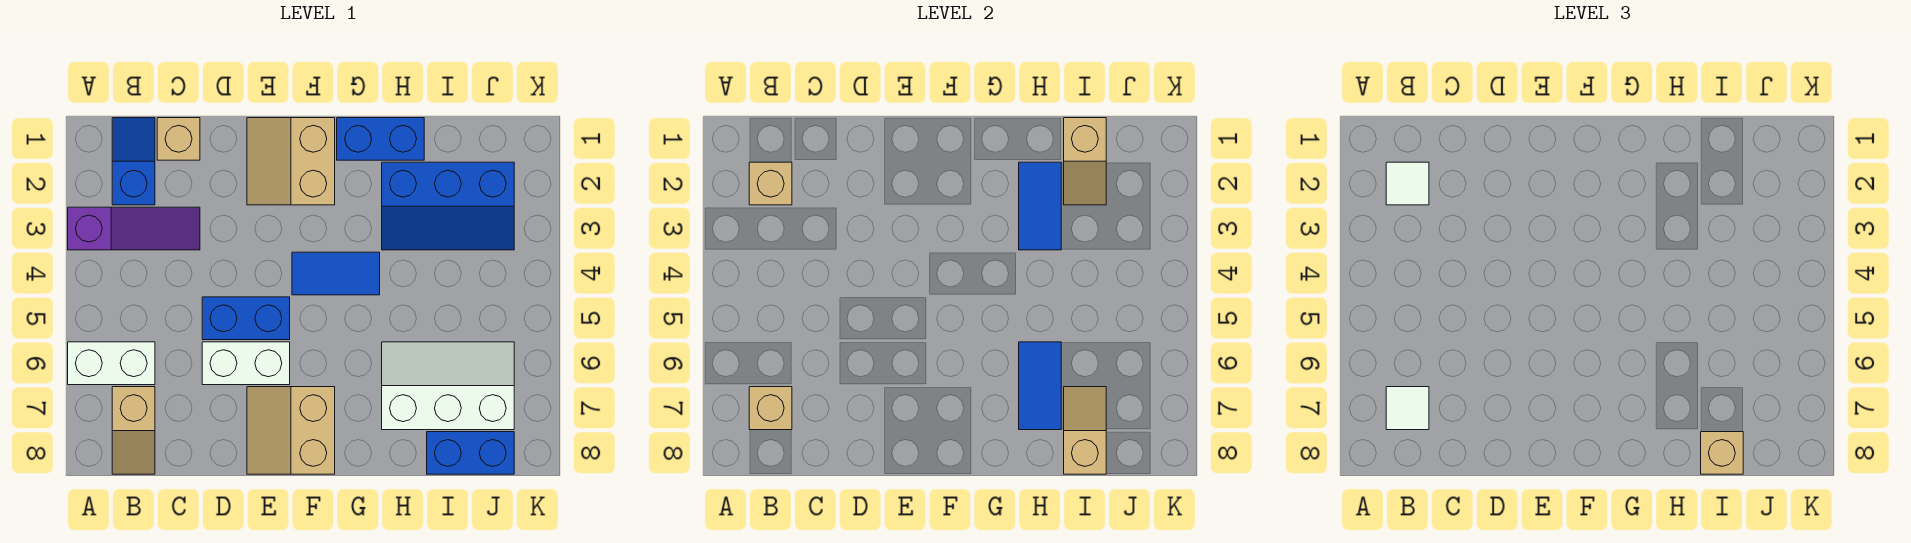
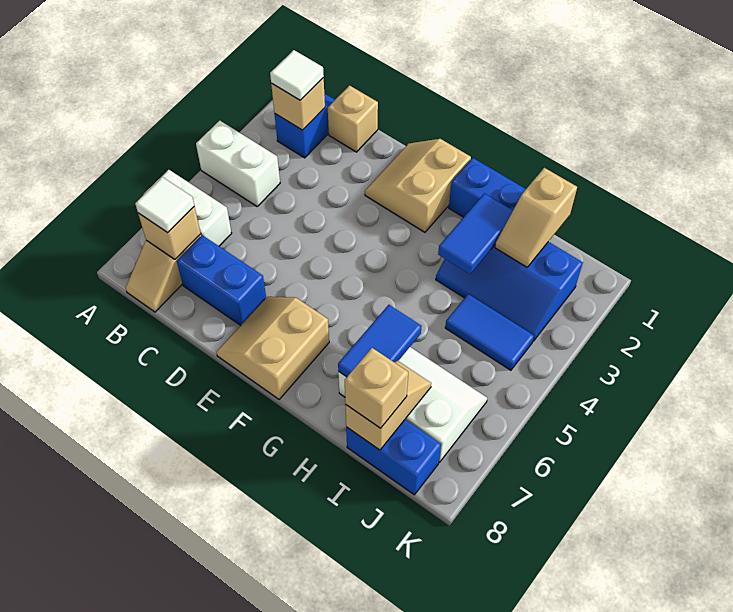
purple slope A3:C3 level 1 top A -> none
blue brick D5:E5 level 1 -> blue brick C7:D7 level 1
white brick D6:E6 level 1 -> white brick A4:B4 level 1
blue tile F4:G4 level 1 -> blue tile I4:J4 level 1

